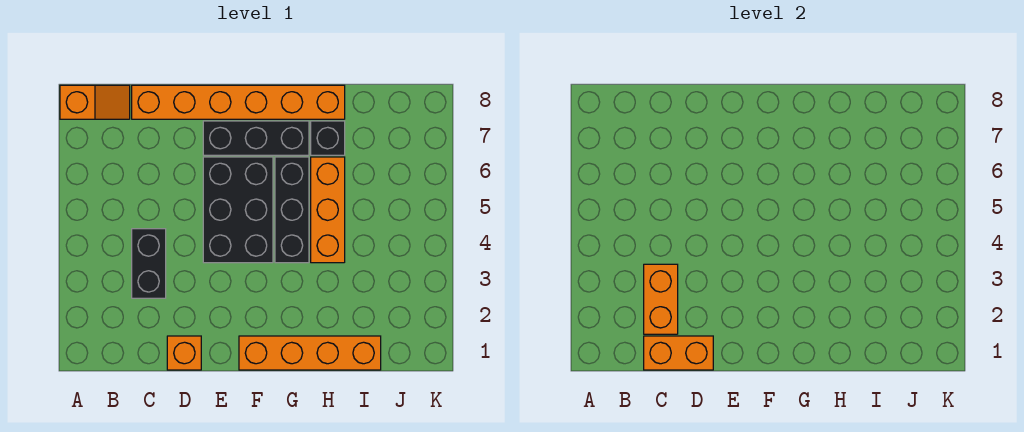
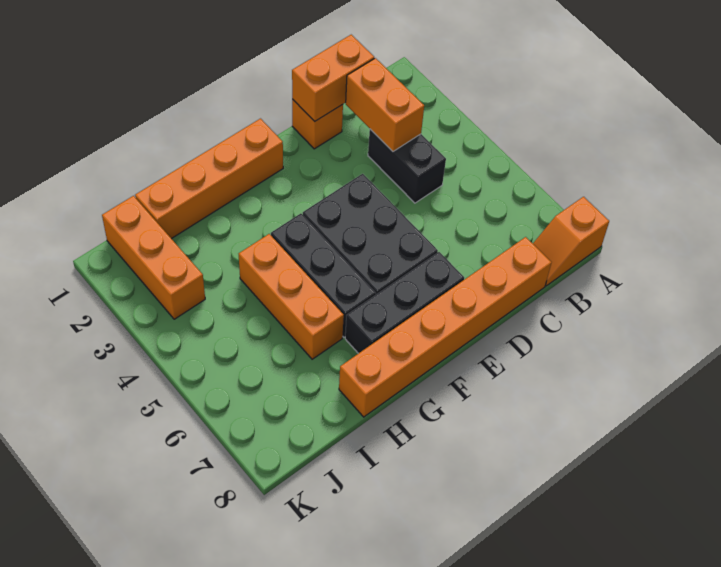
black brick H7 level 1 -> none
none -> orange brick J1:J3 level 1

